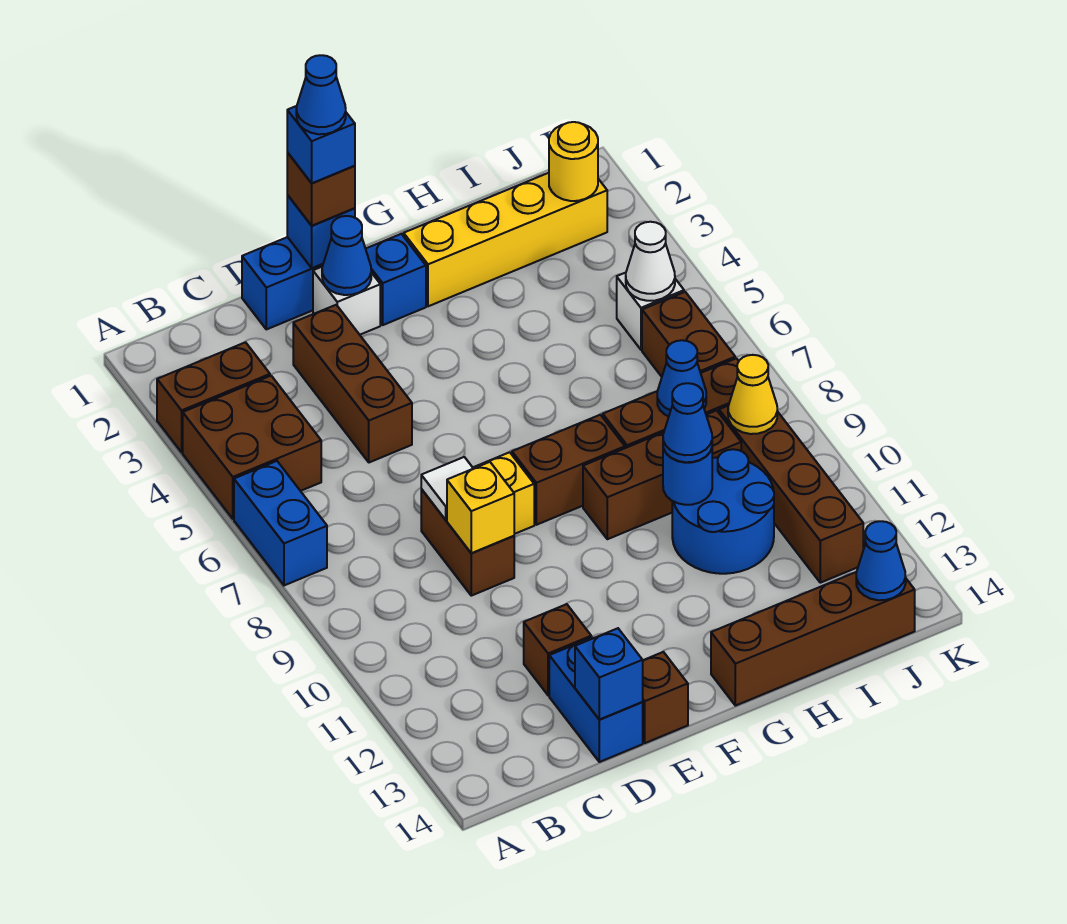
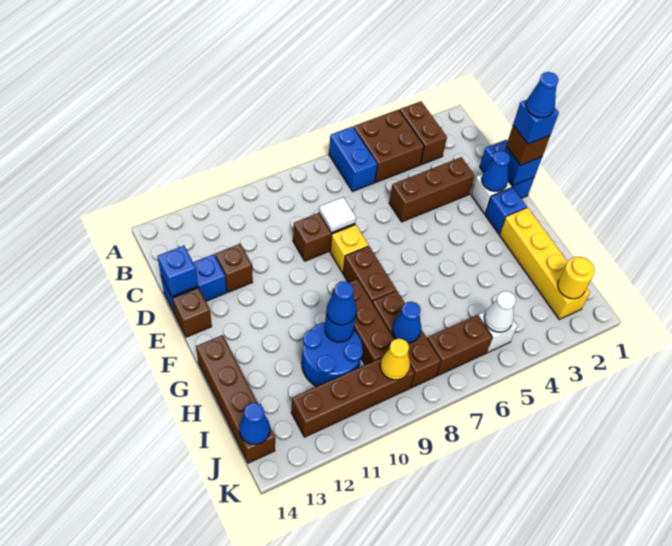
blue brick A6:A7 level 1 -> blue brick A6:B6 level 1
yellow brick D9 level 2 -> none

